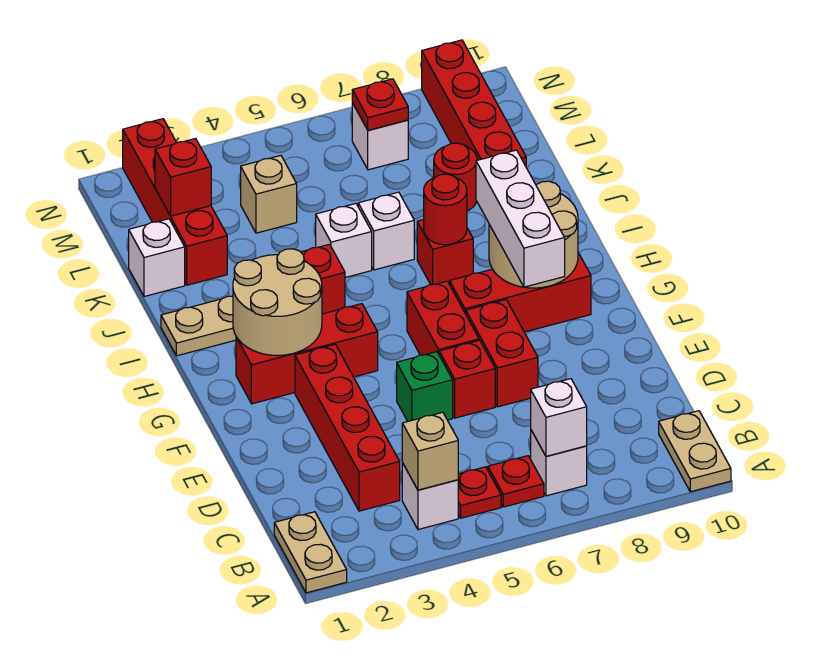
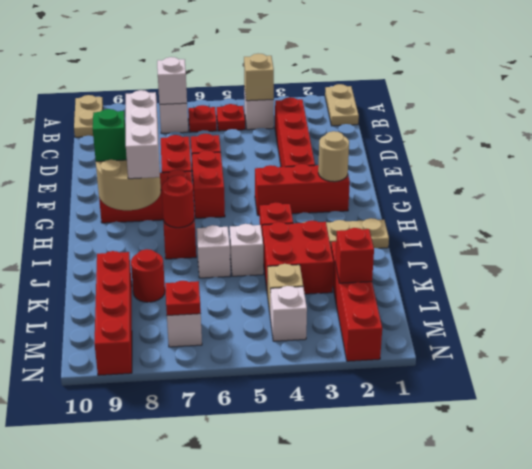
green brick E5 level 1 -> green brick G9 level 3
tan round brick G2:H3 level 2 -> tan round brick G2 level 2
none -> red brick J3:K4 level 1
white brick K1 level 1 -> white brick M4 level 1

